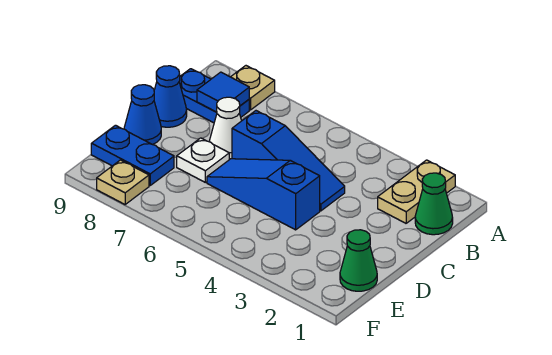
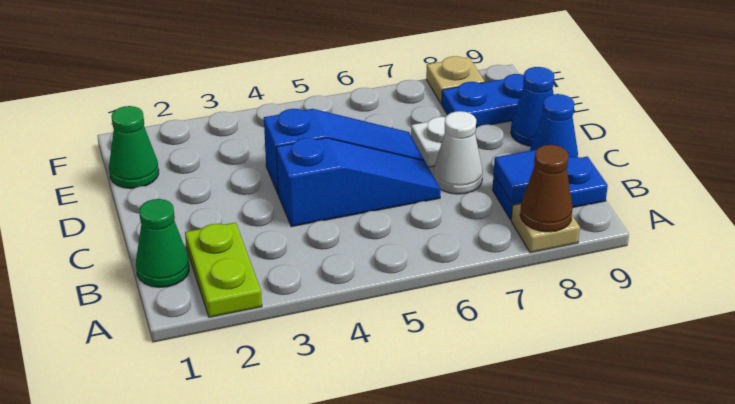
tan plate A2:B2 level 1 -> lime plate A2:B2 level 1
none -> brown cone A8 level 2
blue slope C4:C6 level 1 top 6 -> blue slope C4:C6 level 1 top 4

